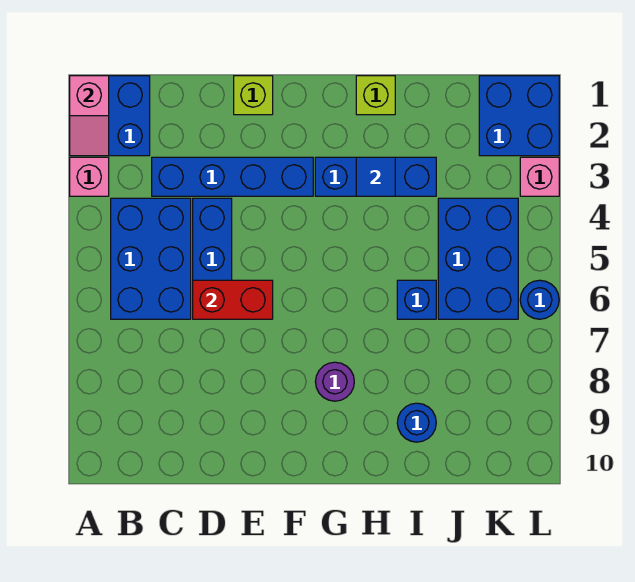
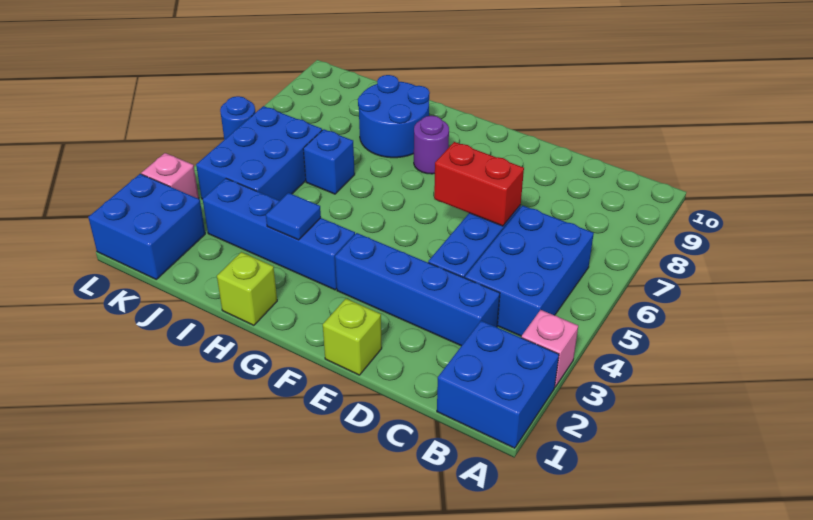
pink slope A1:A2 level 2 top 1 -> none
blue brick G3:I3 level 1 -> blue brick G3:J3 level 1
blue round brick I9 level 1 -> blue round brick H8:I9 level 1

